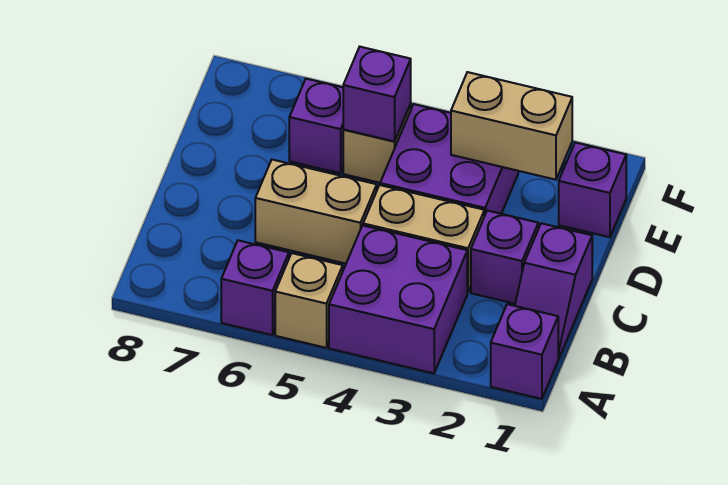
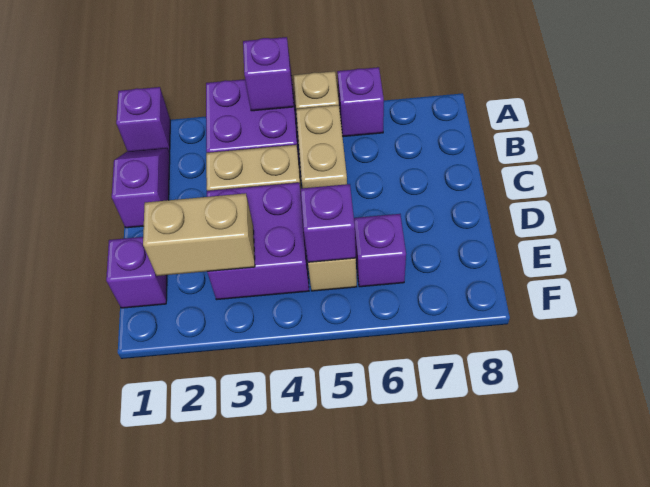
purple brick C2 level 1 -> purple brick A4 level 2
tan brick C5:C6 level 1 -> tan brick B5:C5 level 1

